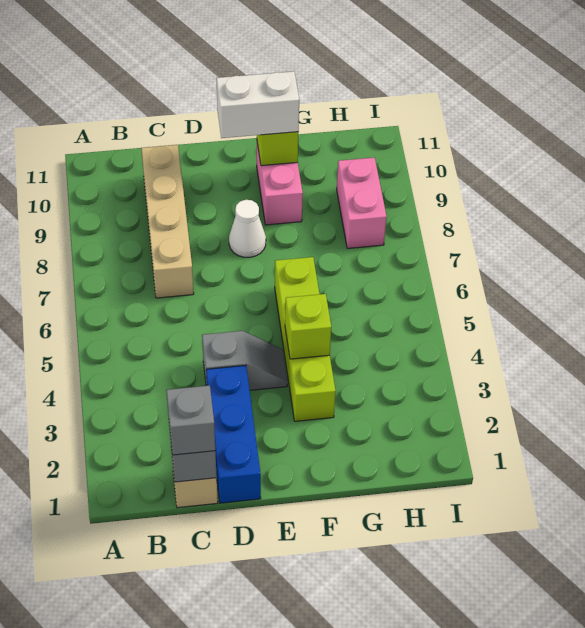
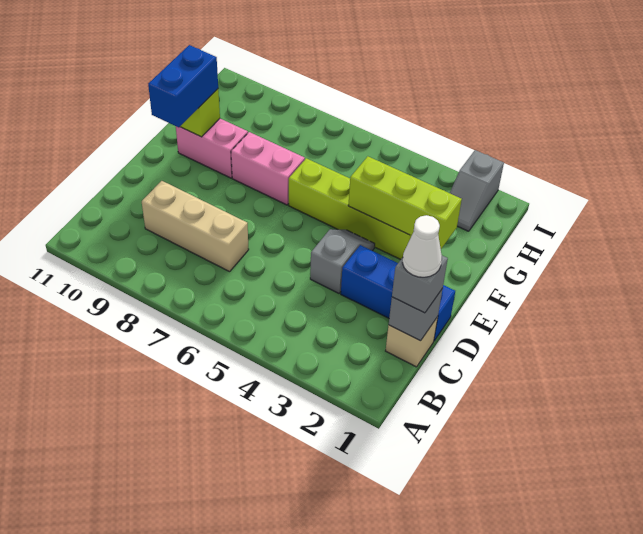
tan brick C7:C10 level 1 -> tan brick C7:C9 level 1
white cone E8 level 1 -> white cone C1 level 4
white brick E10:F10 level 3 -> blue brick E10:F10 level 3
lime brick F4 level 2 -> lime brick F2:F4 level 2
none -> grey slope H2:I2 level 1 top I
pink brick H8:H9 level 1 -> pink brick F7:F8 level 1

